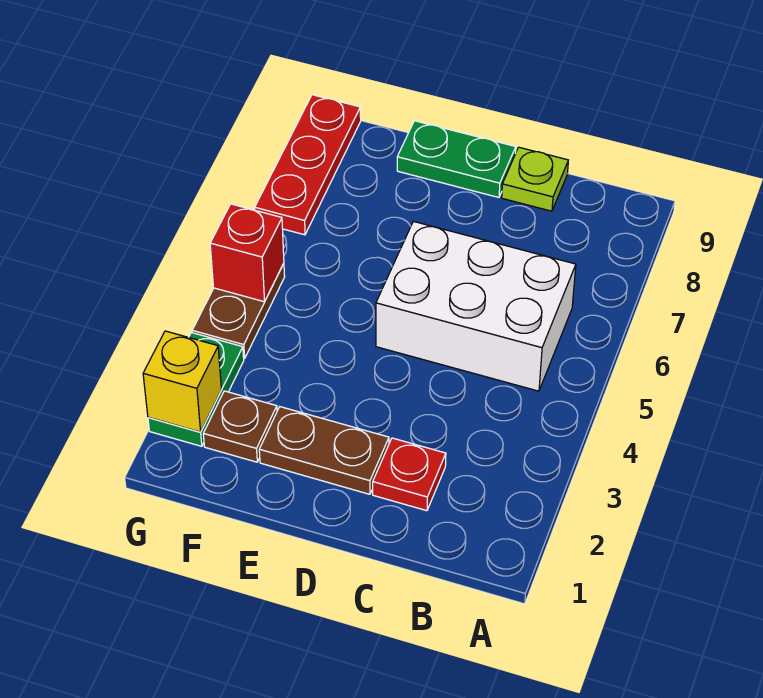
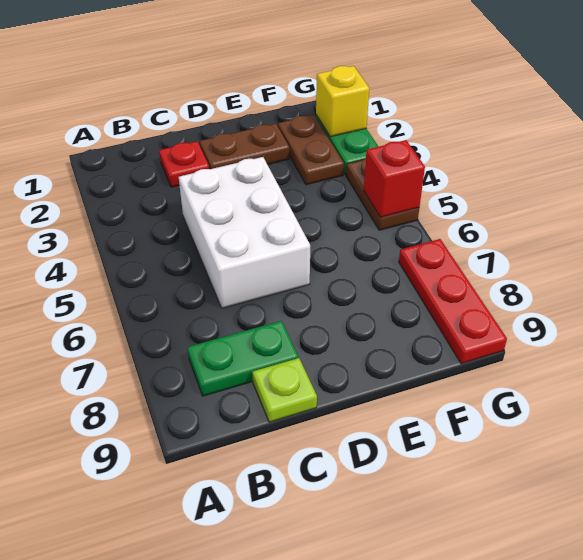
white brick B5:D6 level 1 -> white brick C4:D6 level 1
green plate D9:E9 level 1 -> green plate B8:C8 level 1
brown plate F2 level 1 -> brown plate F2:F3 level 1

